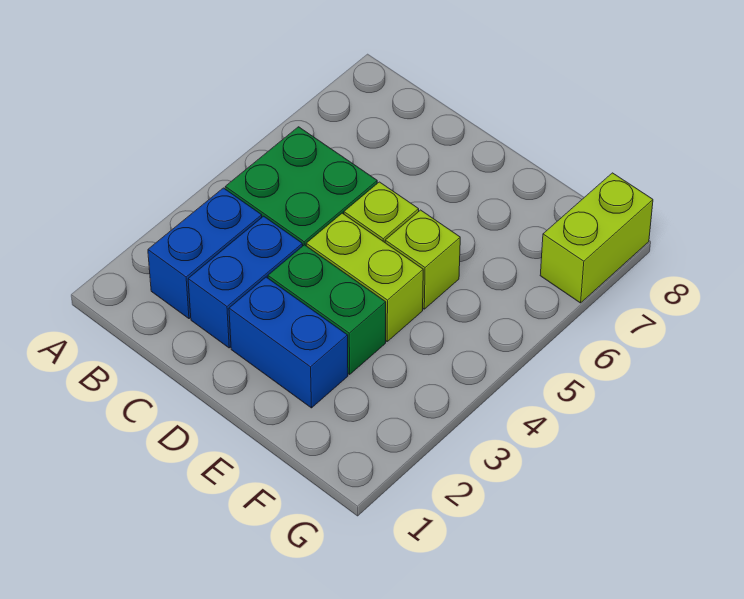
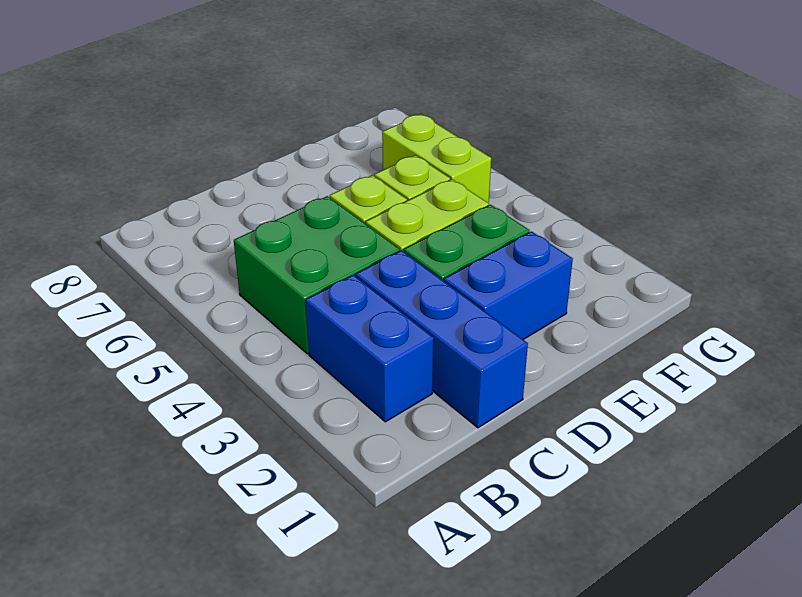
blue brick C2:C3 level 1 -> blue brick C1:C3 level 1
lime brick G7:G8 level 1 -> lime brick F5:F6 level 1

